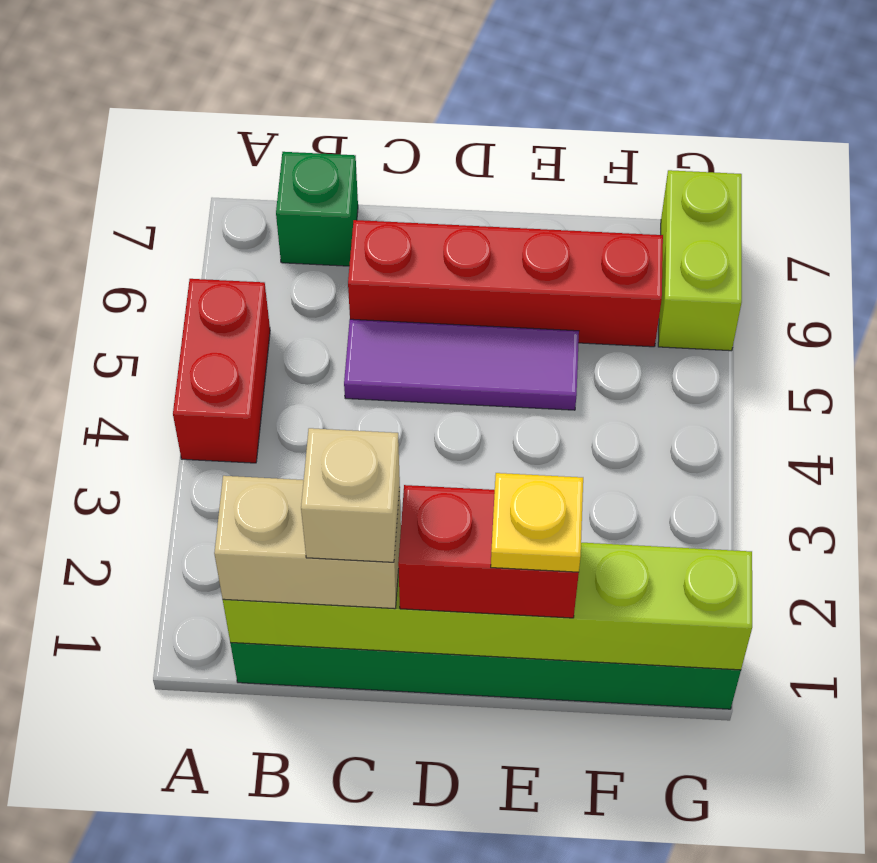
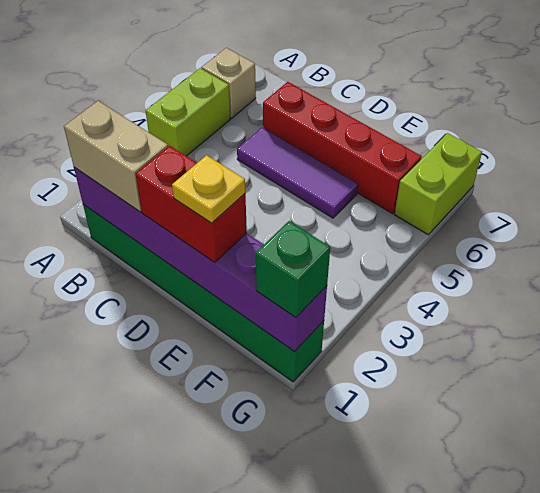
red brick A4:A5 level 1 -> lime brick A4:A5 level 1
lime brick B1:G1 level 2 -> purple brick B1:G1 level 2
green brick B7 level 1 -> green brick G1 level 3
tan brick C1 level 4 -> tan brick A6 level 1

